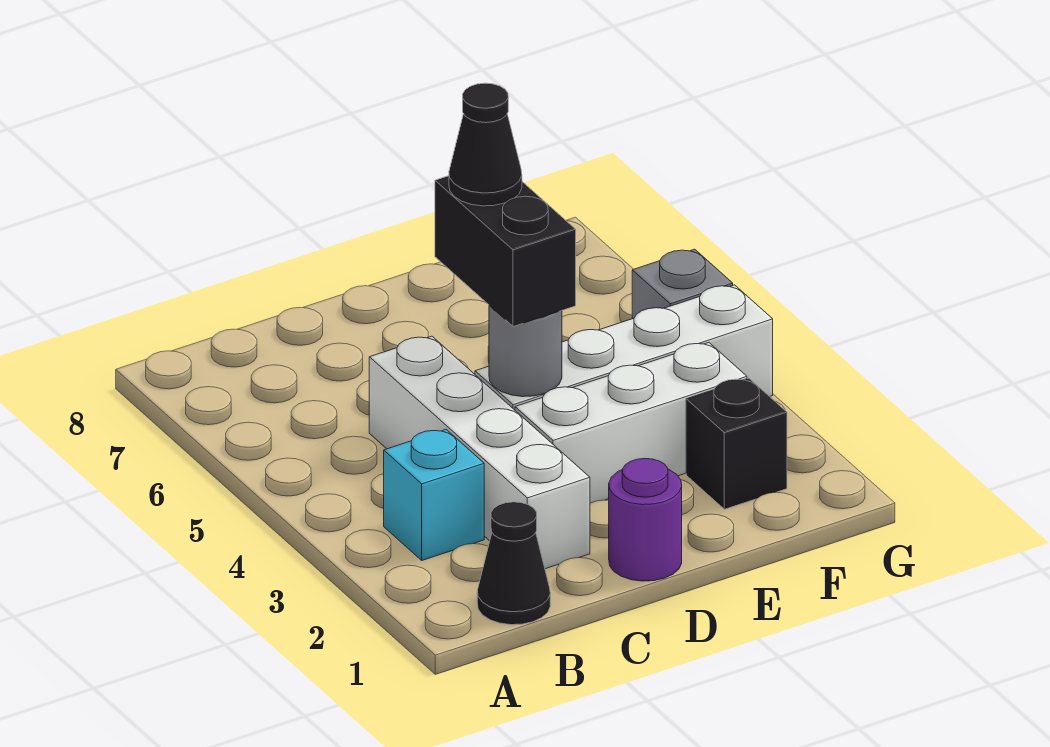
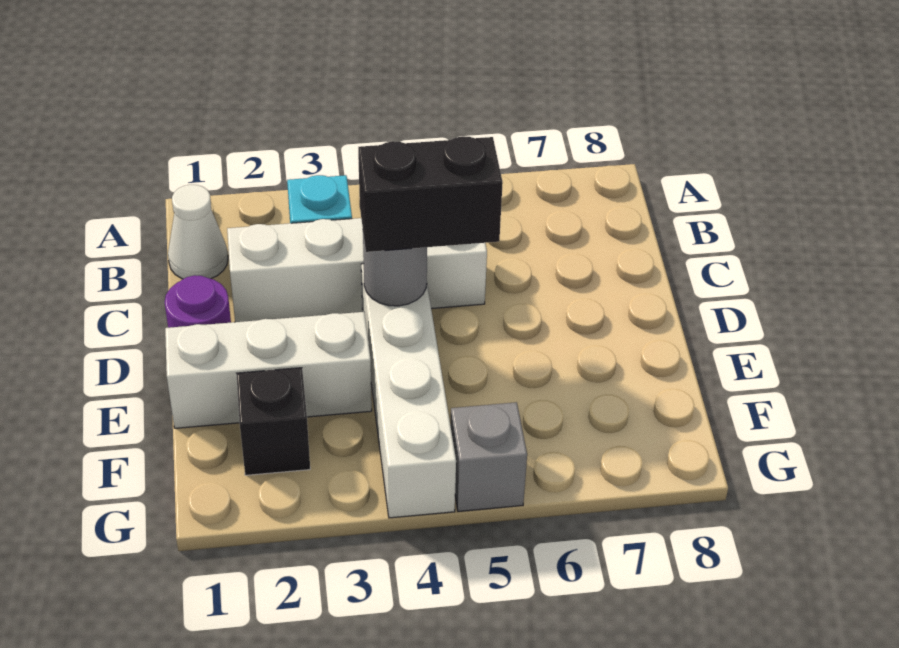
black cone B1 level 1 -> white cone B1 level 1
white brick D3:F3 level 1 -> white brick E1:E3 level 1
black cone D5 level 4 -> none

